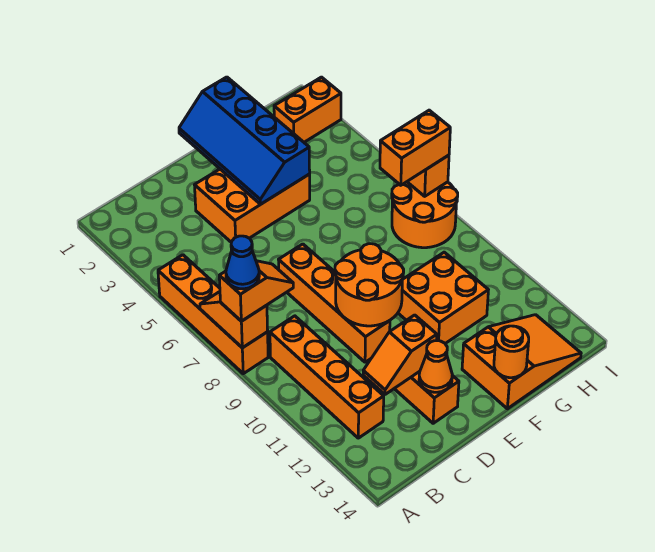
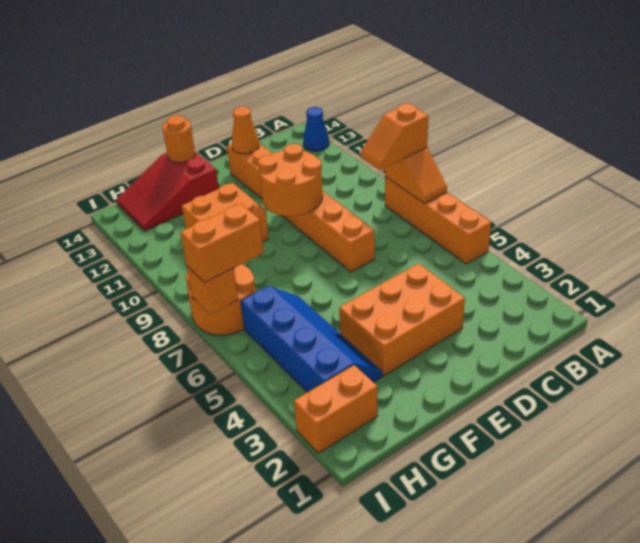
blue cone A8 level 4 -> blue cone A13 level 1
orange brick B9:B12 level 1 -> none
orange slope C12:D12 level 2 top D -> none
blue slope E1:F4 level 2 top F -> blue slope G3:H6 level 1 top H
orange slope F13:H14 level 1 top F -> red slope F13:H14 level 1 top F

